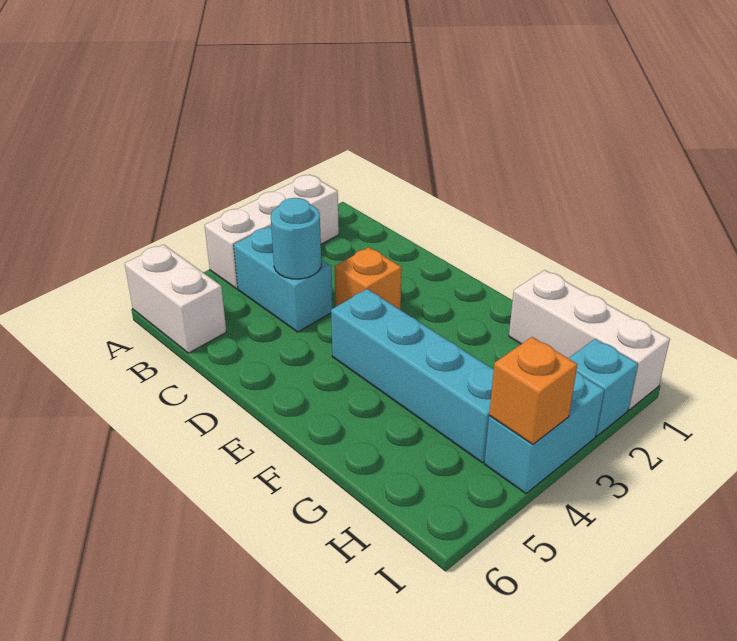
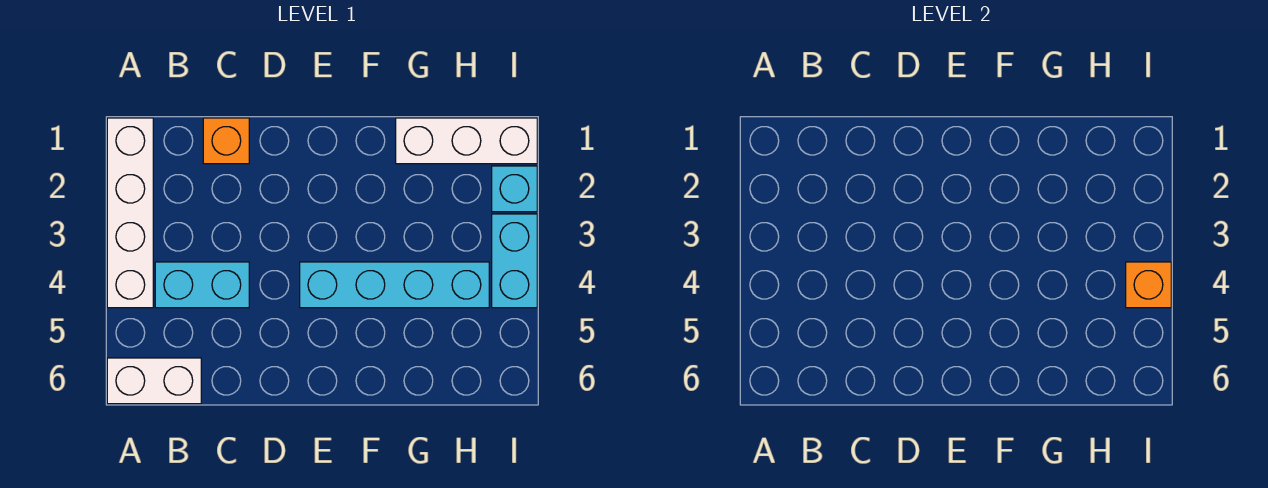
white brick A2:A4 level 1 -> white brick A1:A4 level 1
cyan round brick C4 level 2 -> none
orange brick D3 level 1 -> orange brick C1 level 1

